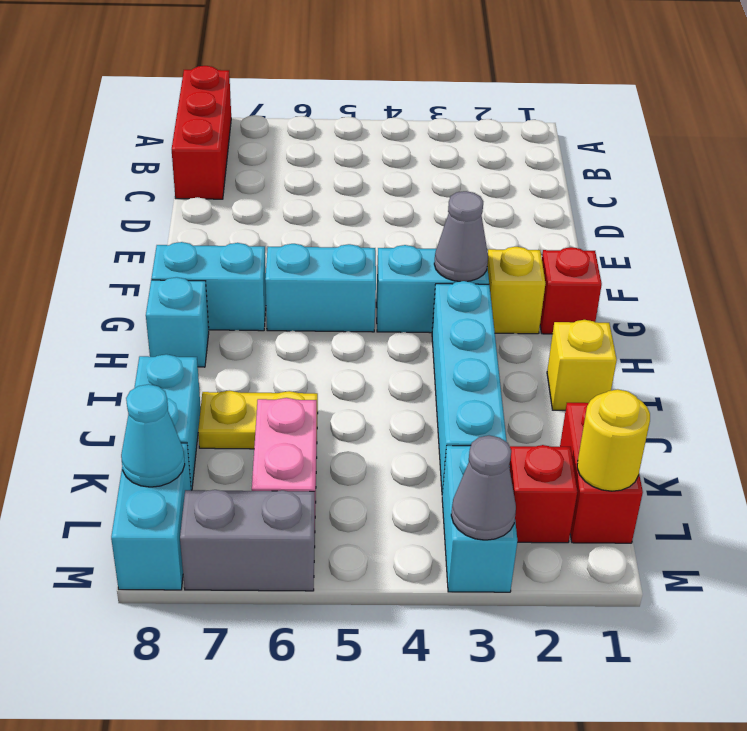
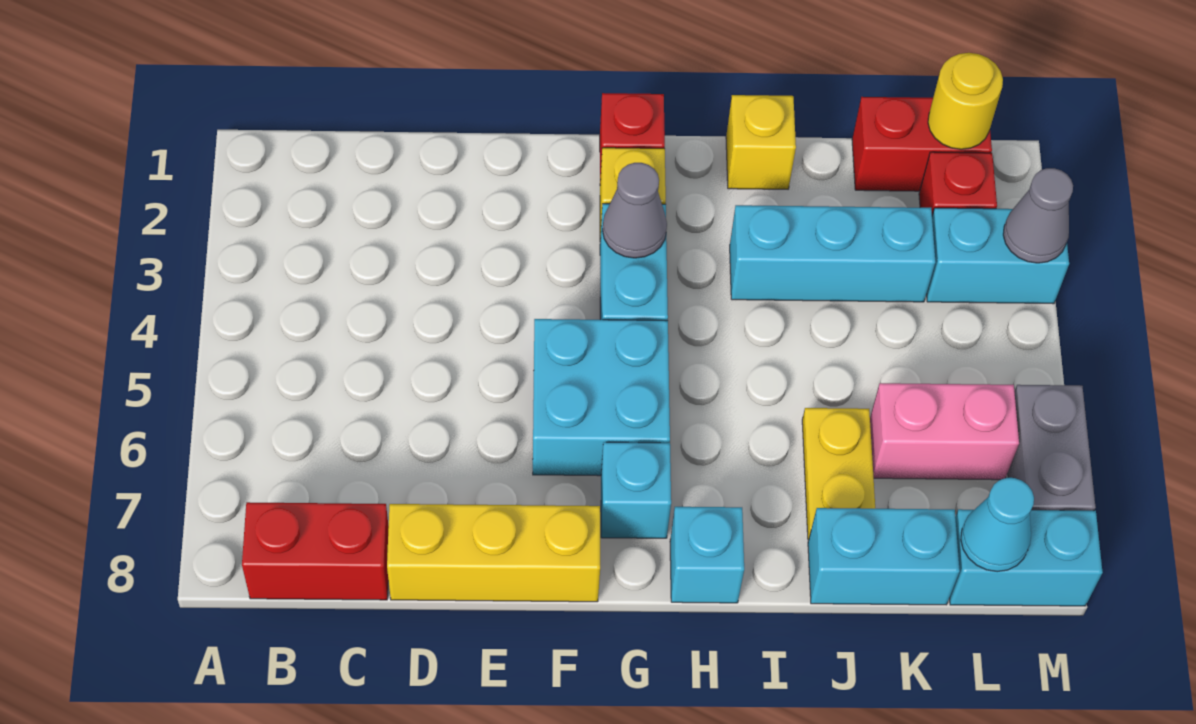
red brick A8:C8 level 1 -> red brick B8:C8 level 1
none -> yellow brick D8:F8 level 1
cyan brick G5:G6 level 1 -> cyan brick F5:G6 level 1
cyan brick G7:G8 level 1 -> cyan brick G7 level 1
cyan brick H3:K3 level 1 -> cyan brick I3:K3 level 1

